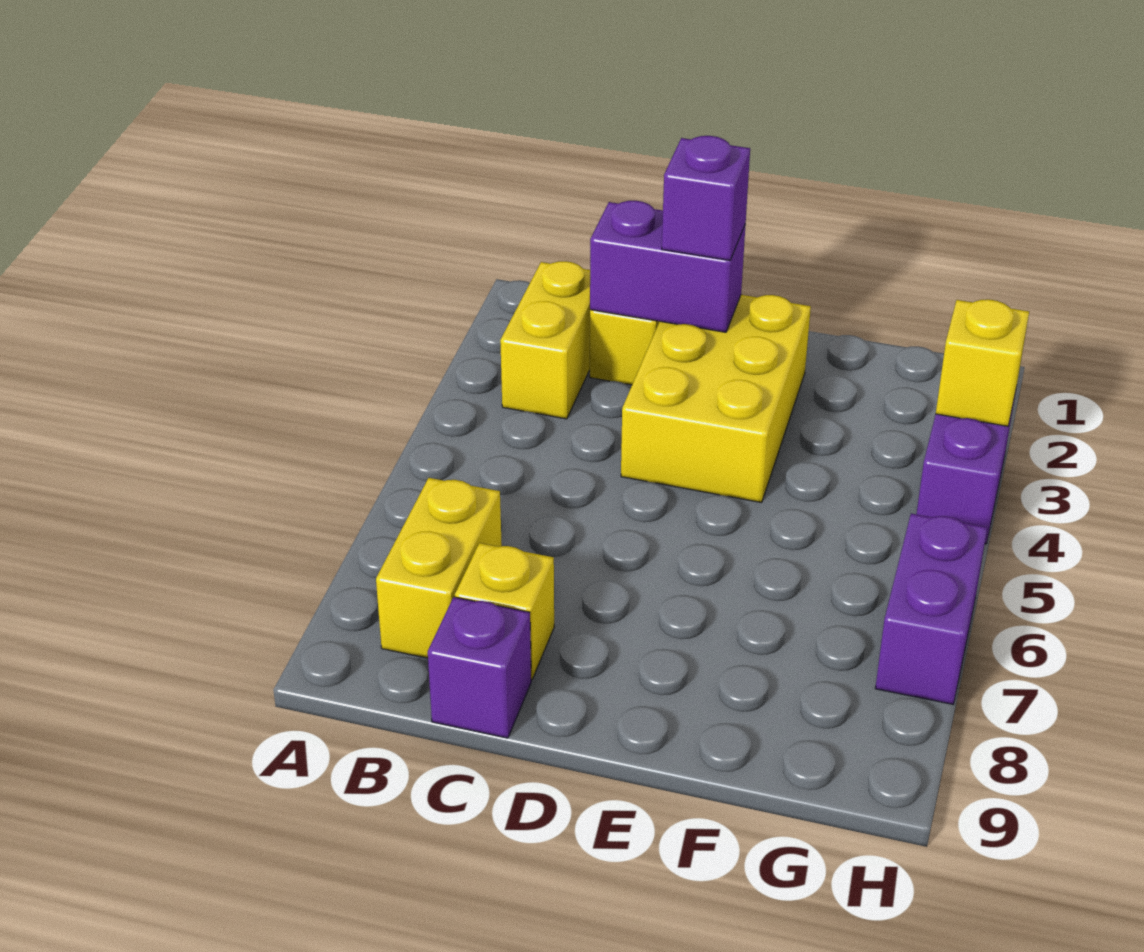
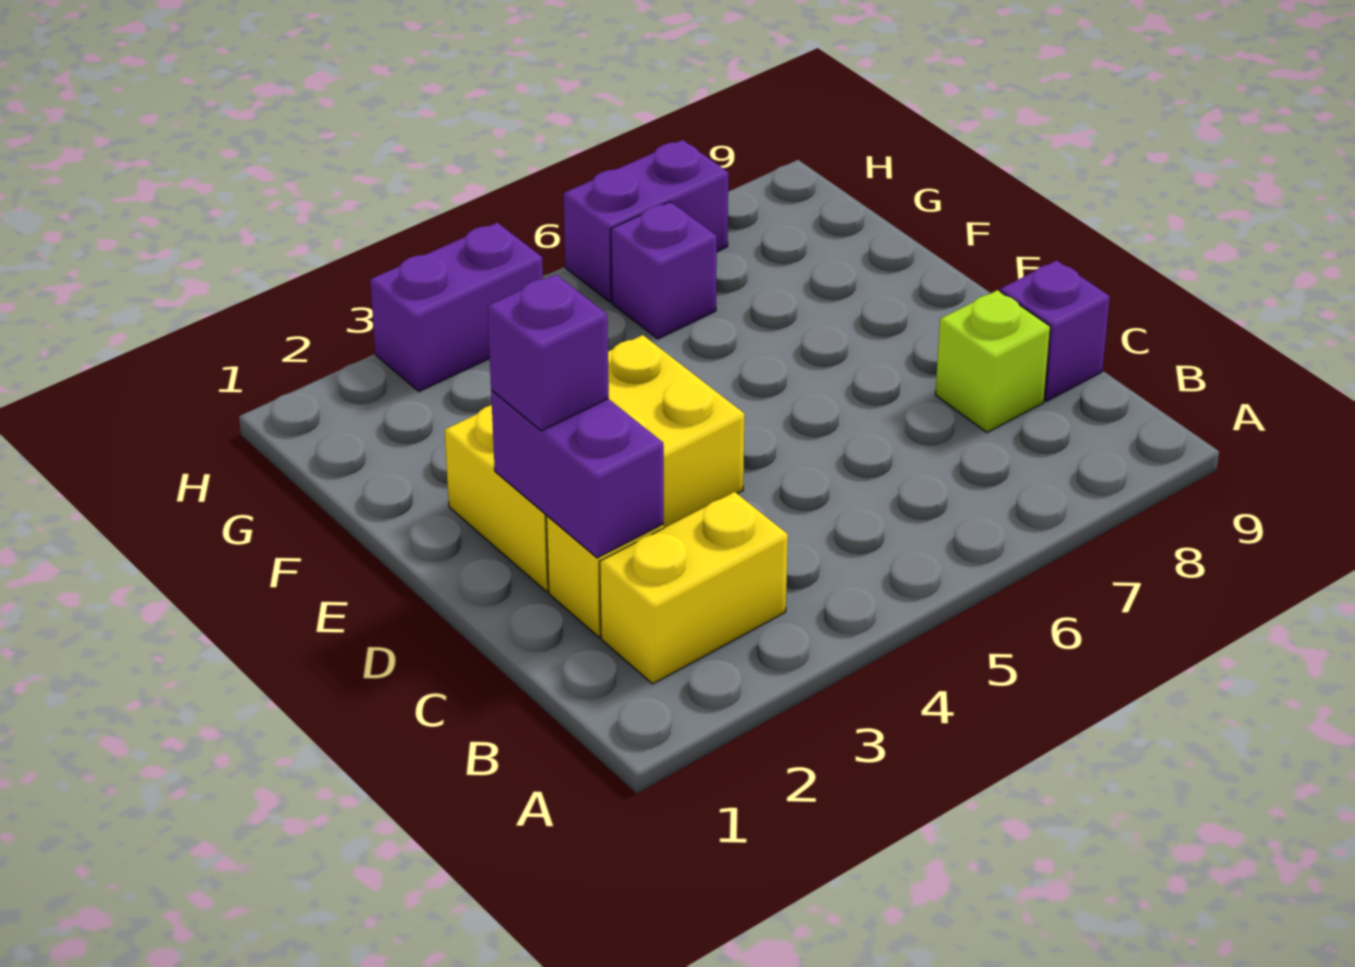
yellow brick B7:B8 level 1 -> none
yellow brick C8 level 1 -> lime brick C8 level 1
none -> purple brick G6 level 1
yellow brick H3 level 2 -> none

